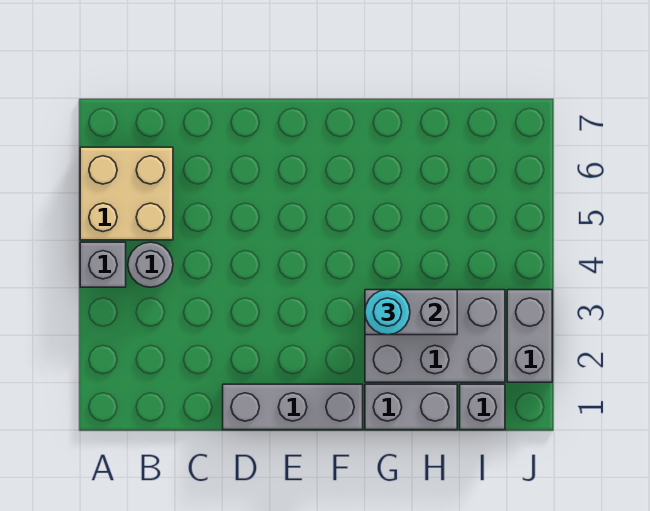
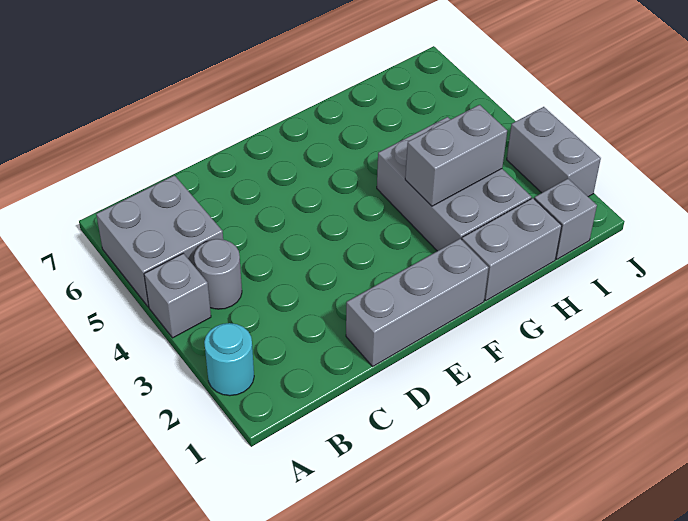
tan brick A5:B6 level 1 -> grey brick A5:B6 level 1
grey brick G2:I3 level 1 -> grey brick G2:H4 level 1
cyan round brick G3 level 3 -> cyan round brick A2 level 1

